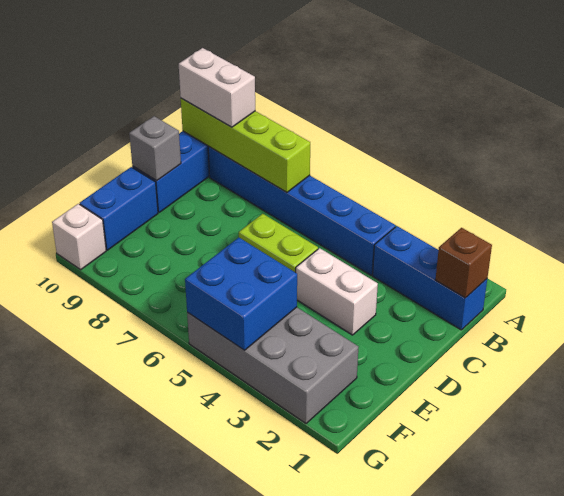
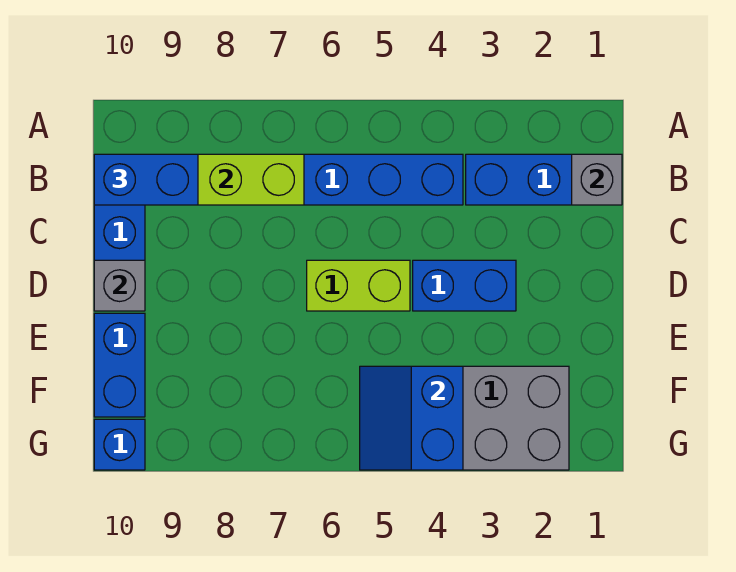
brown brick B1 level 2 -> grey brick B1 level 2
white brick B9:B10 level 3 -> blue brick B9:B10 level 3
white brick D3:D4 level 1 -> blue brick D3:D4 level 1
blue brick F4:G5 level 2 -> blue slope F4:G5 level 2 top 4
white brick G10 level 1 -> blue brick G10 level 1

